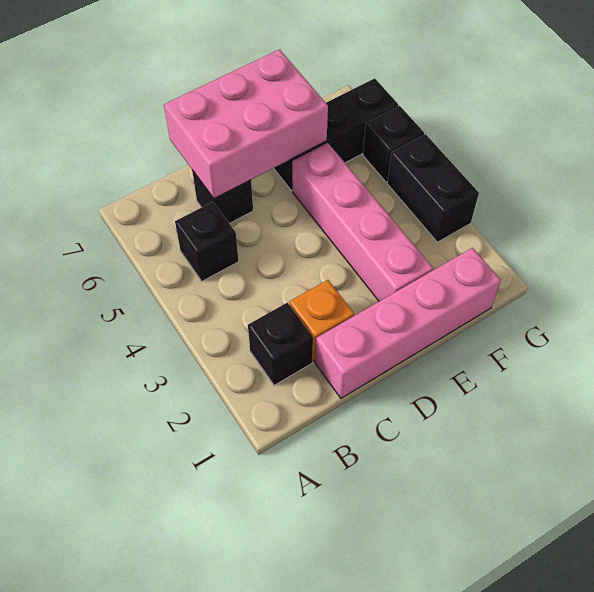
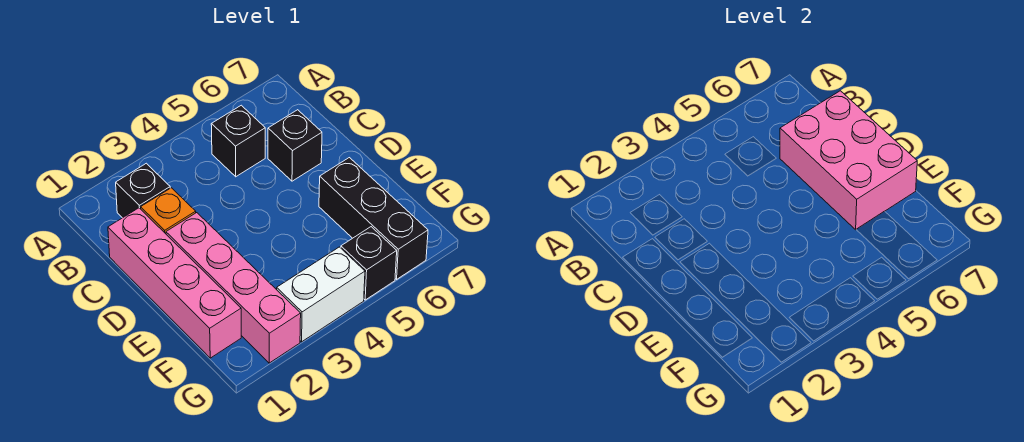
pink brick E2:E5 level 1 -> pink brick D2:G2 level 1
black brick G3:G4 level 1 -> white brick G3:G4 level 1

